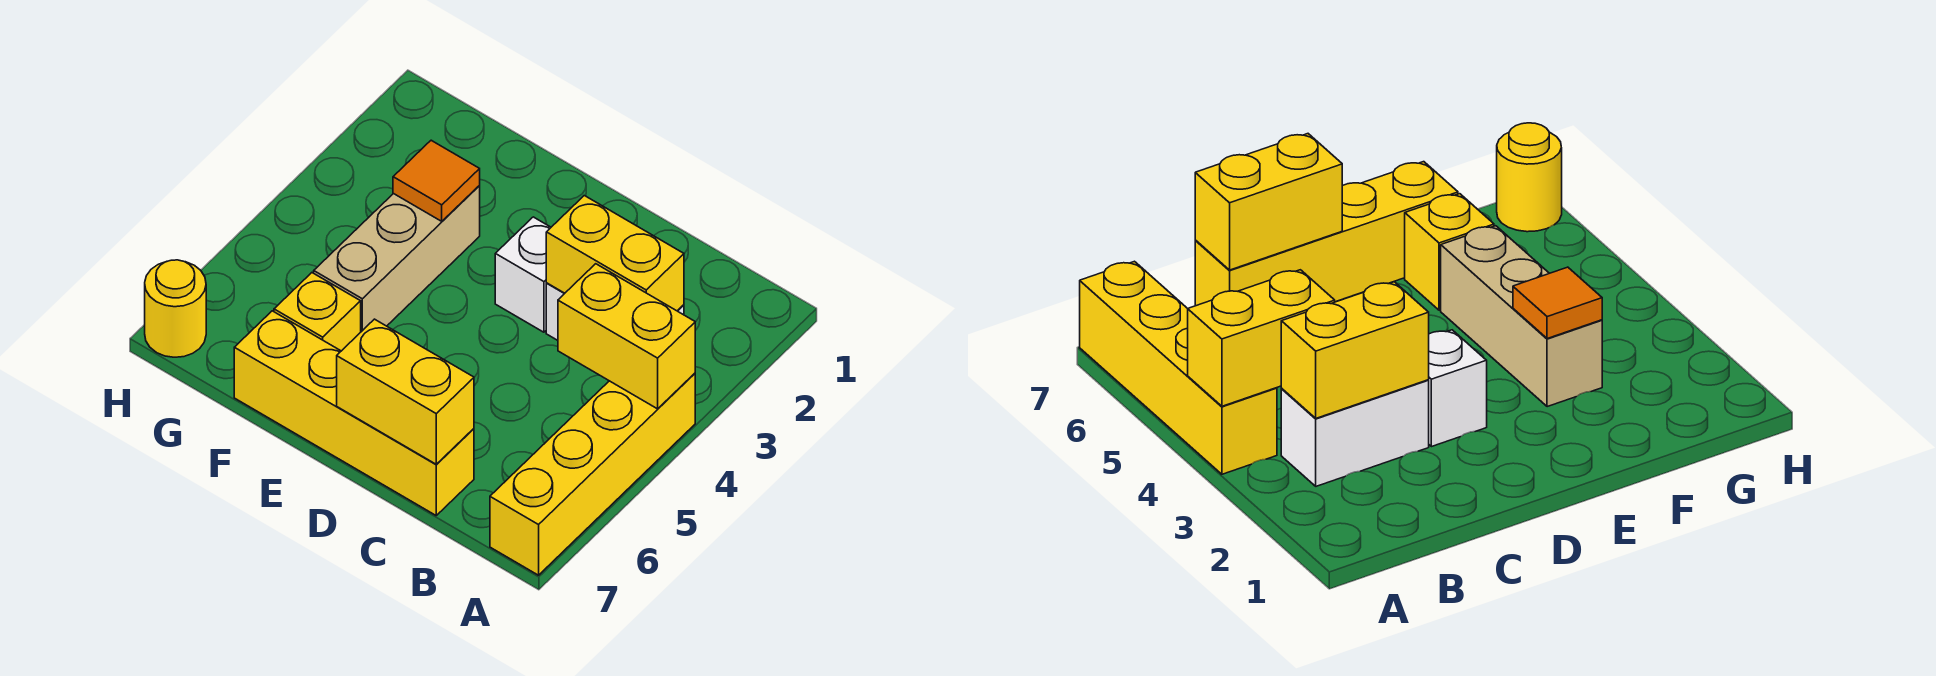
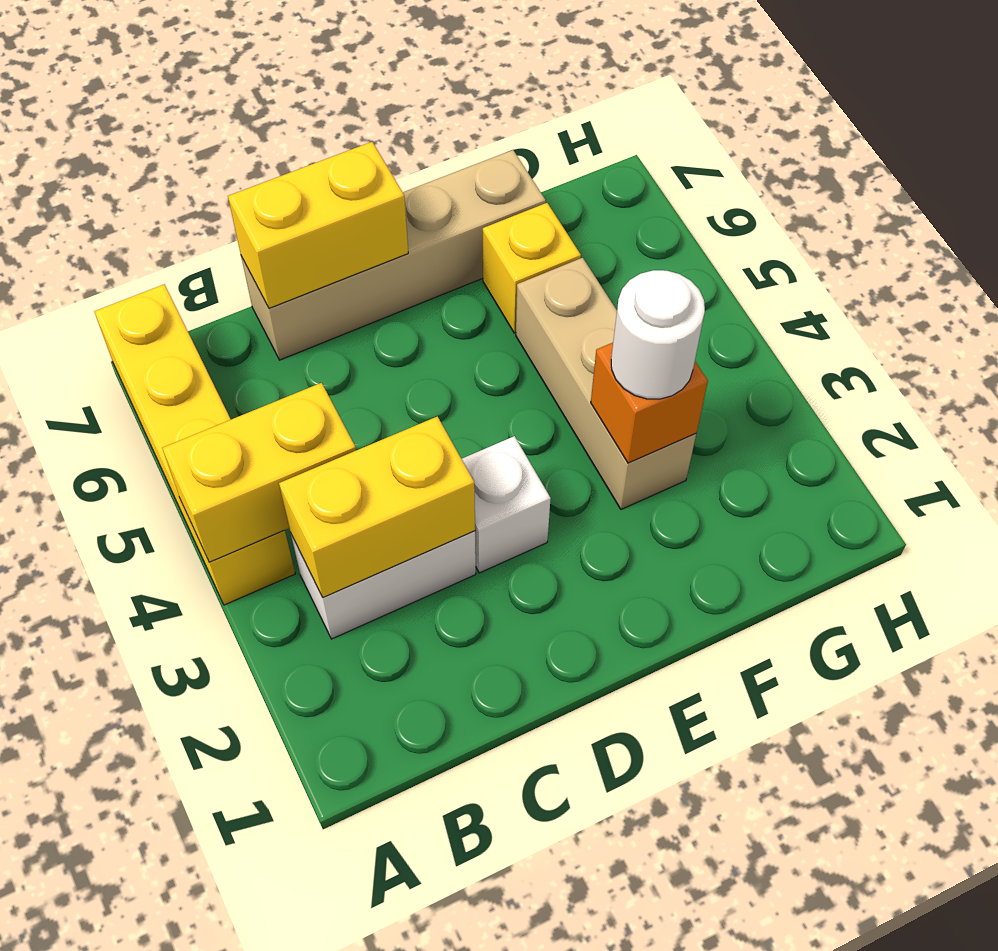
yellow brick C7:F7 level 1 -> tan brick C7:F7 level 1
orange tile F3 level 2 -> orange brick F3 level 2
none -> white round brick F3 level 3
yellow round brick H7 level 1 -> none

